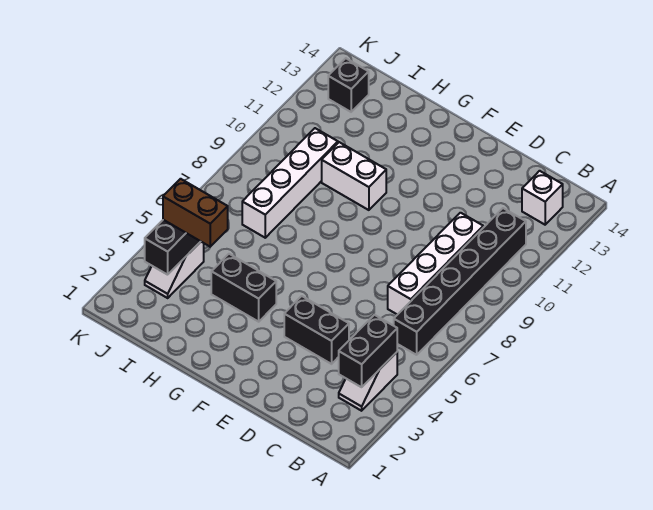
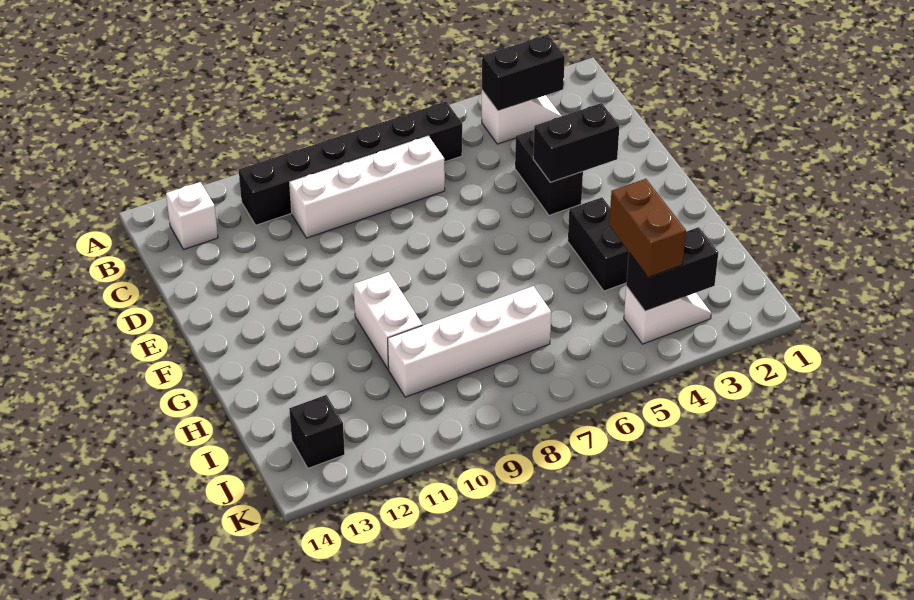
none -> black brick E3:E4 level 2

